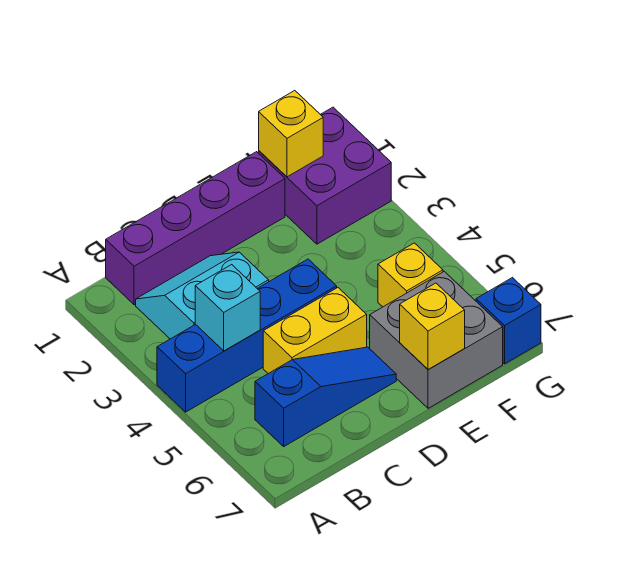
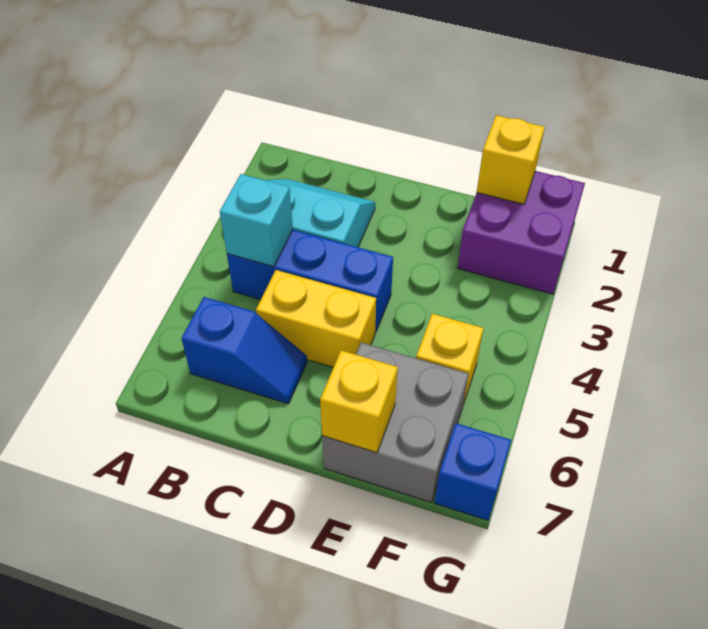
blue brick A4:D4 level 1 -> blue brick B4:D4 level 1
purple brick B1:E1 level 1 -> none
blue slope B6:D6 level 1 top B -> blue slope B6:C6 level 1 top B

